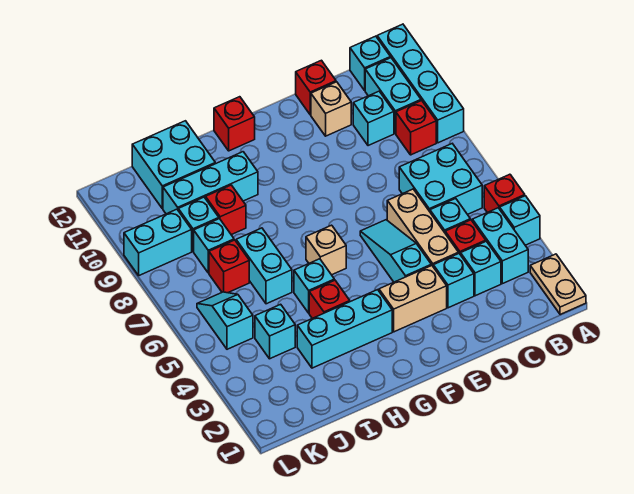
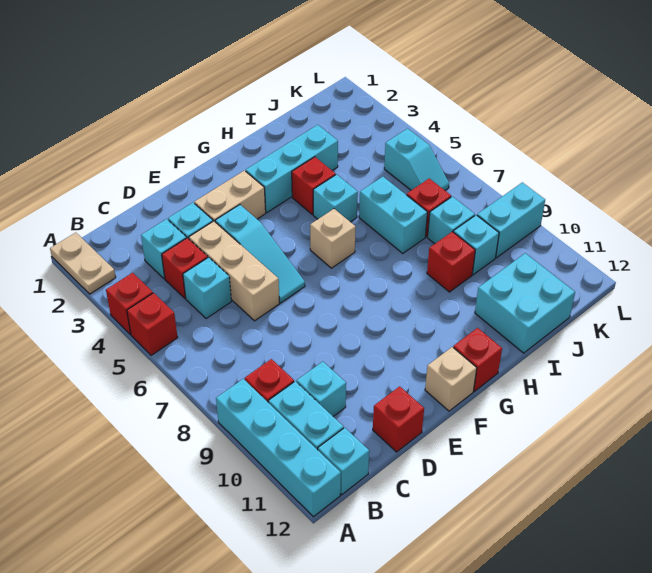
cyan brick A4 level 1 -> red brick A4 level 1
cyan brick B3:B4 level 1 -> none
cyan brick B6:C7 level 1 -> none
tan brick D11 level 1 -> tan brick F12 level 1
cyan brick H10:J10 level 1 -> none
cyan brick J4 level 1 -> none

